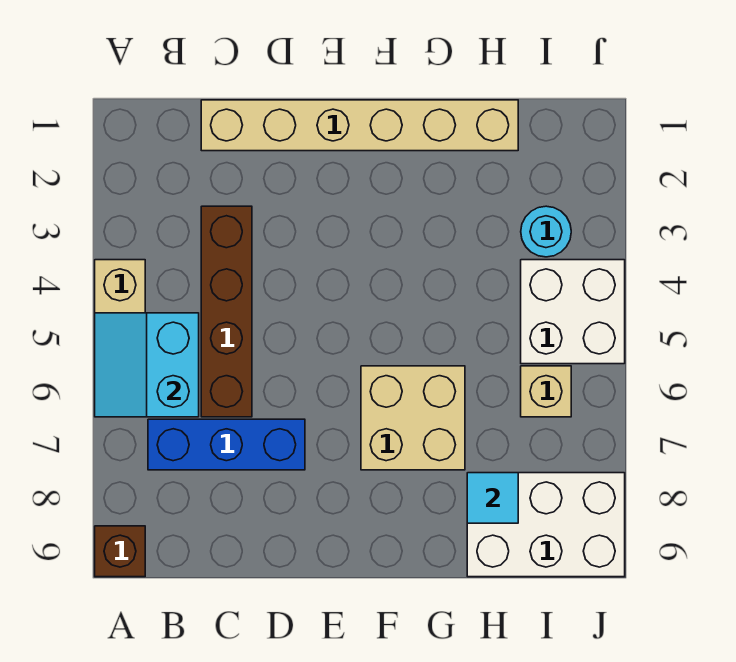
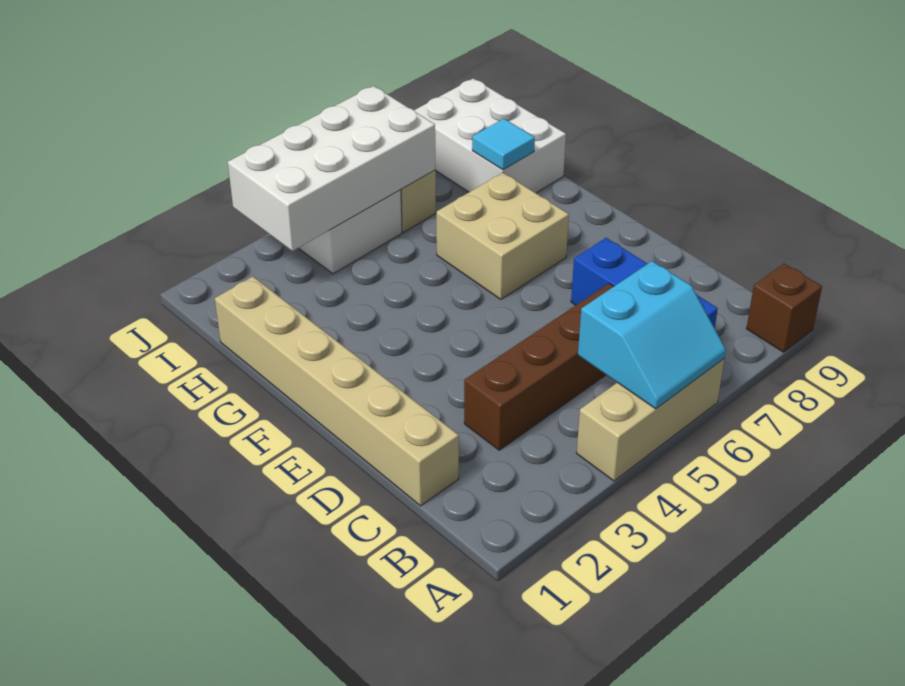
cyan round brick I3 level 1 -> none
none -> white brick I3:J6 level 2

